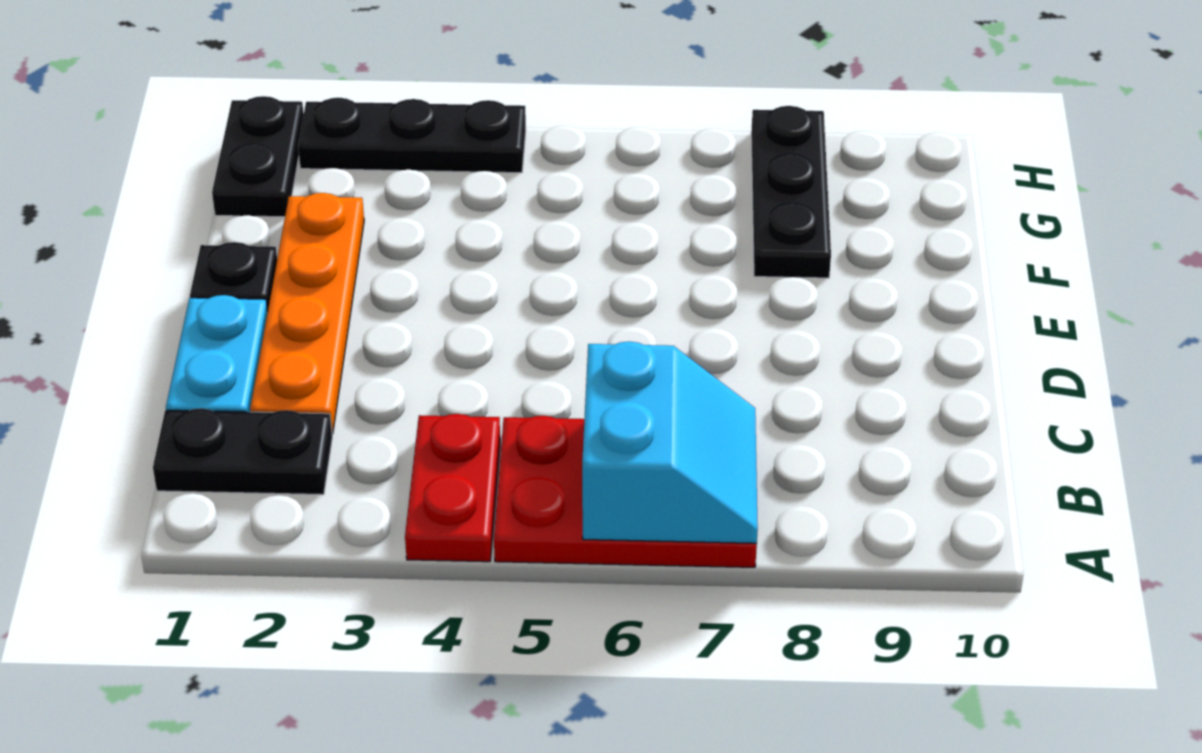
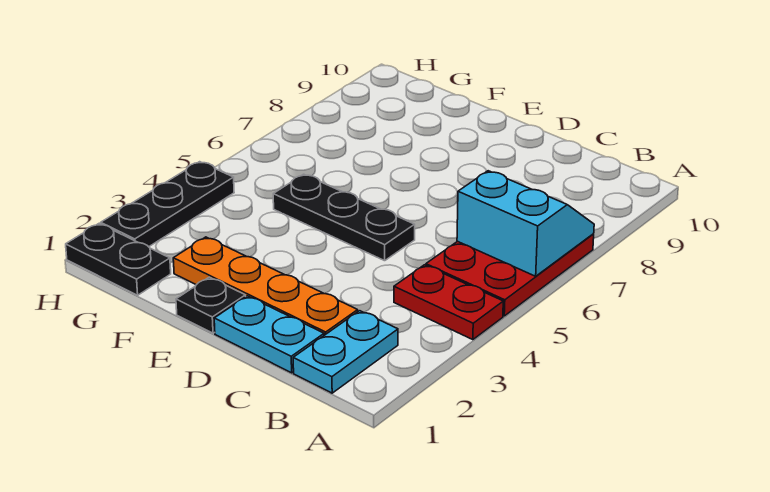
black plate B1:B2 level 1 -> cyan plate B1:B2 level 1
black plate F8:H8 level 1 -> black plate D5:F5 level 1

